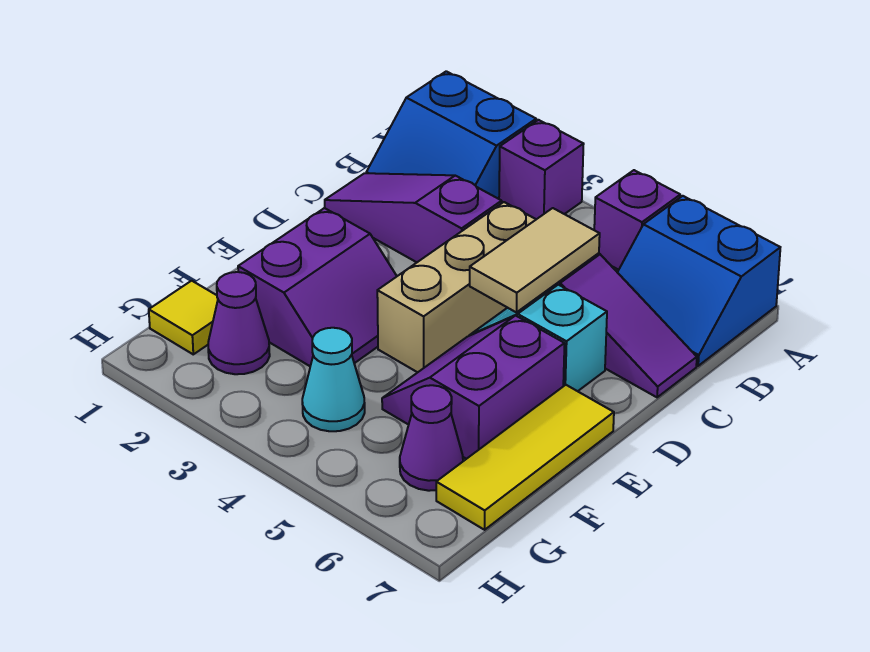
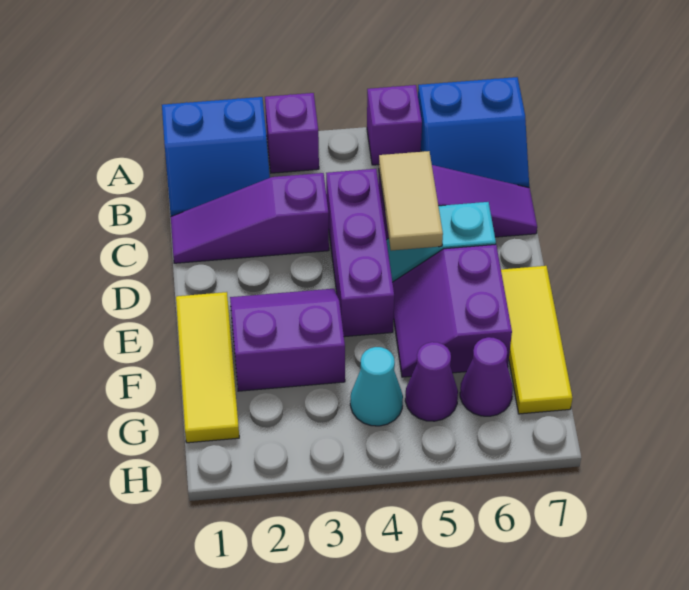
tan brick C4:E4 level 1 -> purple brick C4:E4 level 1
purple slope E2:F3 level 1 top 2 -> purple slope E2:F3 level 1 top F
yellow tile G1 level 1 -> yellow tile E1:G1 level 1
purple cone G2 level 1 -> purple cone G5 level 1

